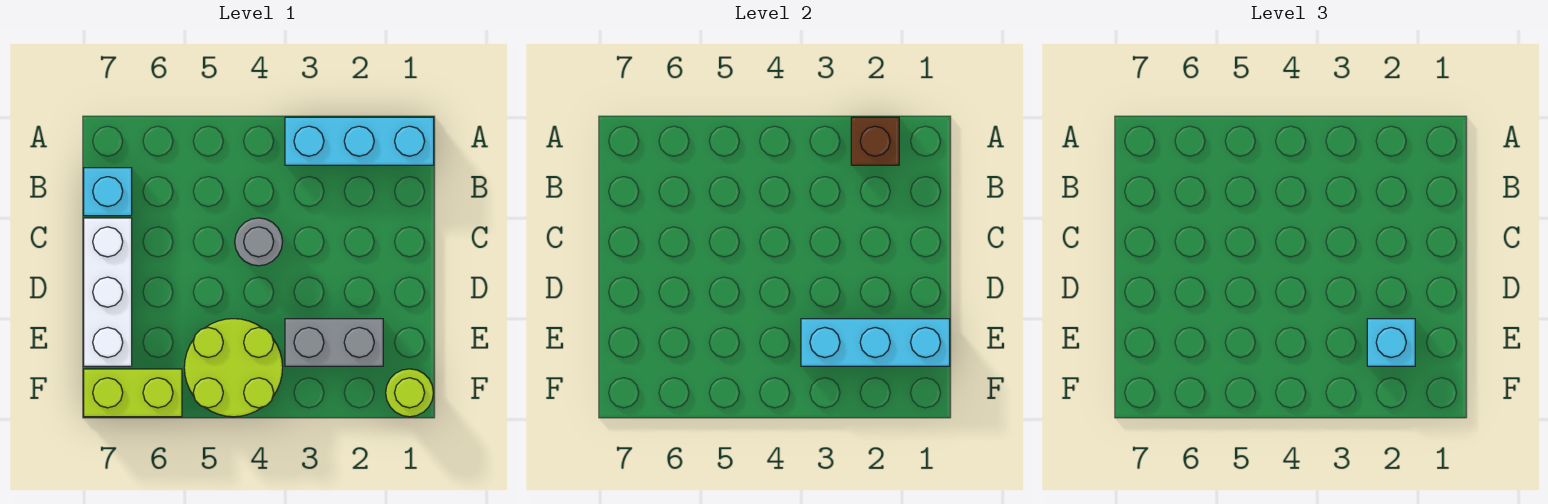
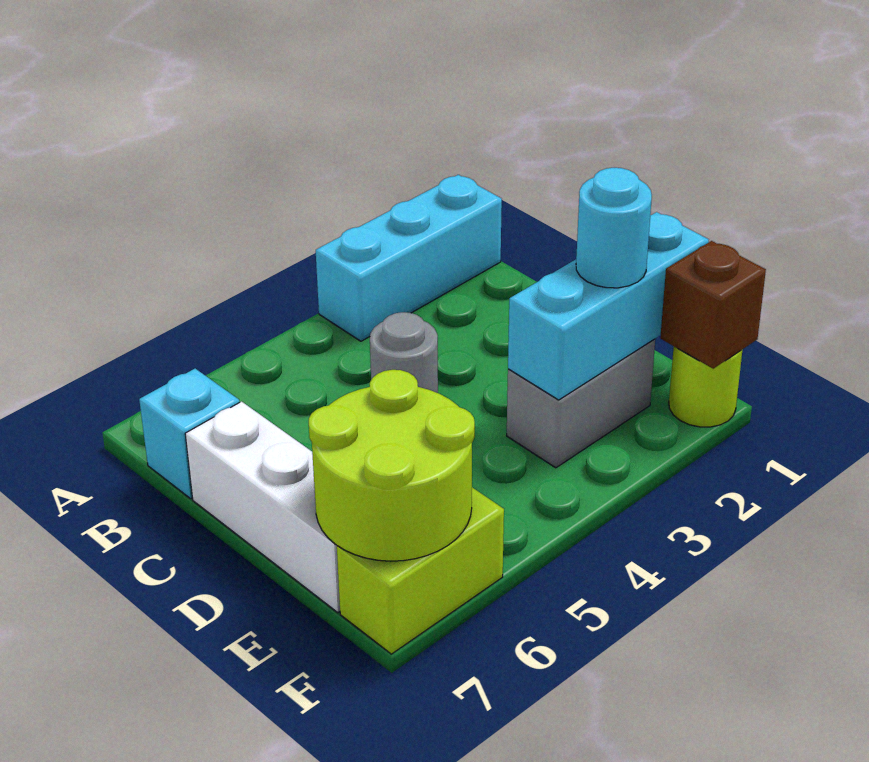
brown brick A2 level 2 -> brown brick F1 level 2
cyan brick E2 level 3 -> cyan round brick E2 level 3
lime round brick E4:F5 level 1 -> lime round brick E6:F7 level 2

